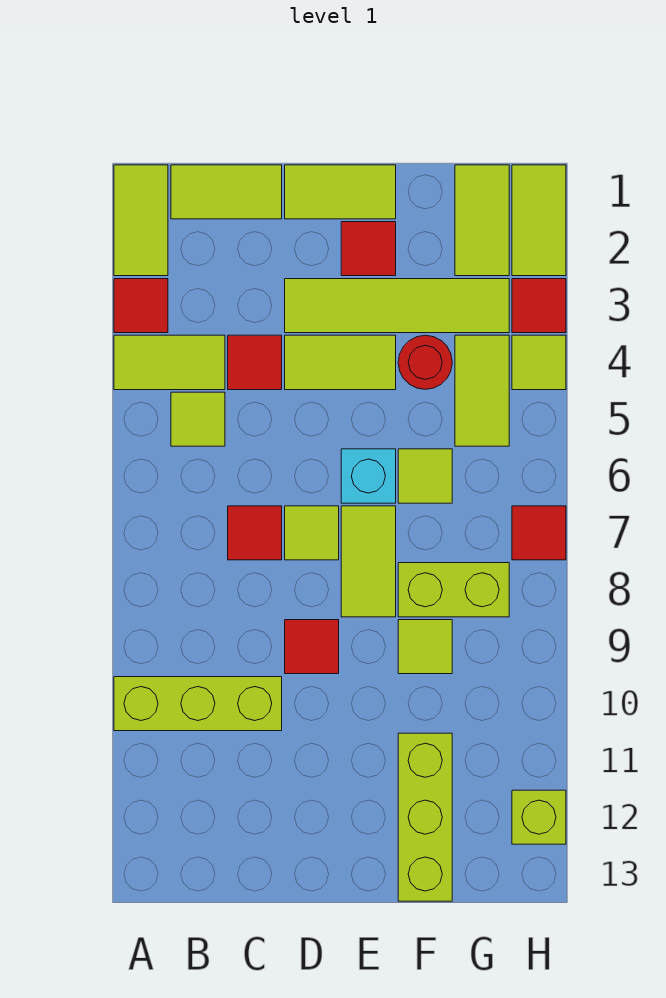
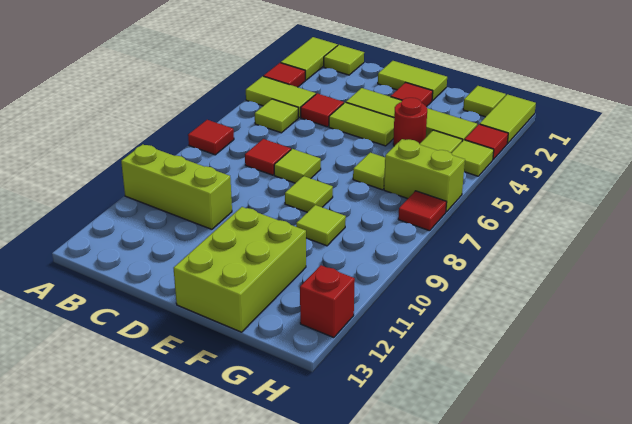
lime tile B1:C1 level 1 -> lime tile B1 level 1
red tile D9 level 1 -> red tile A7 level 1
cyan brick E6 level 1 -> none
lime tile E7:E8 level 1 -> lime tile E8 level 1
lime brick F8:G8 level 1 -> lime brick G6:H6 level 1
lime brick F11:F13 level 1 -> lime brick E11:F13 level 1
lime tile G1:G2 level 1 -> lime tile G1 level 1
lime brick H12 level 1 -> red brick H12 level 1

